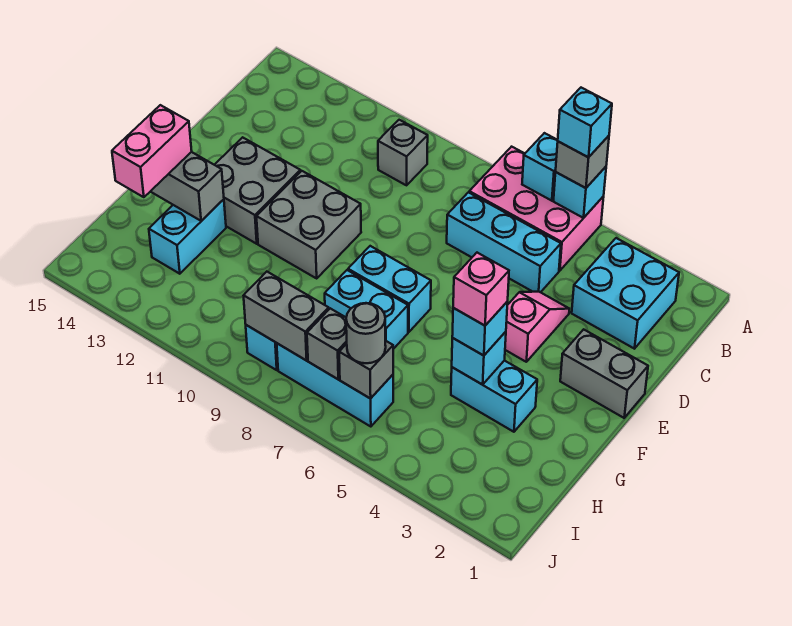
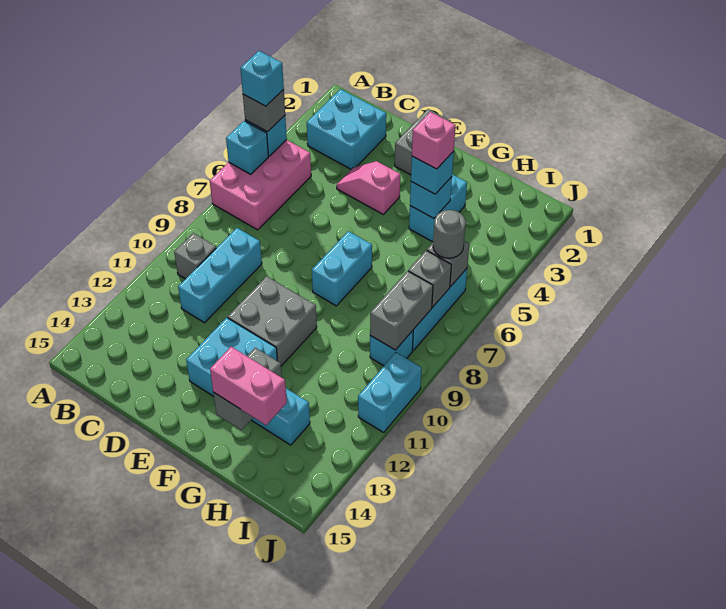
cyan brick C5:C7 level 1 -> cyan brick C9:C11 level 1
grey brick E12:F13 level 1 -> cyan brick E12:F13 level 1
cyan brick G7:G8 level 1 -> cyan brick J10:J11 level 1

